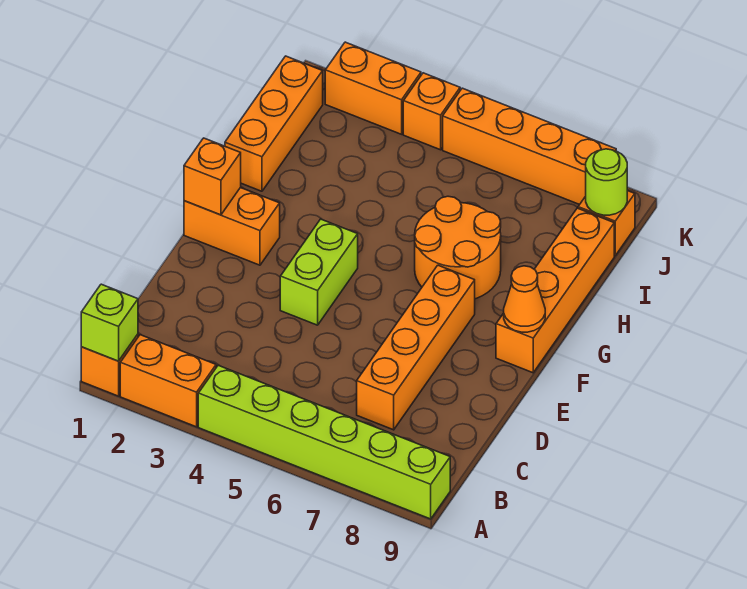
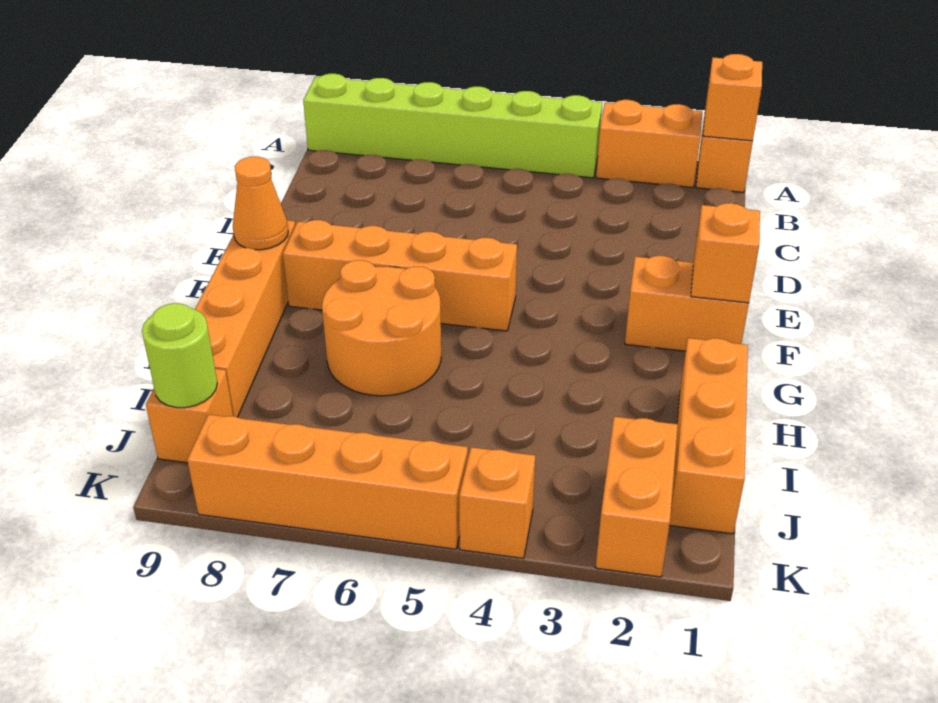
lime brick A1 level 2 -> orange brick A1 level 2
orange brick C7:F7 level 1 -> orange brick F5:F8 level 1
lime brick E4:F4 level 1 -> none
orange brick K2:K3 level 1 -> orange brick J2:K2 level 1

